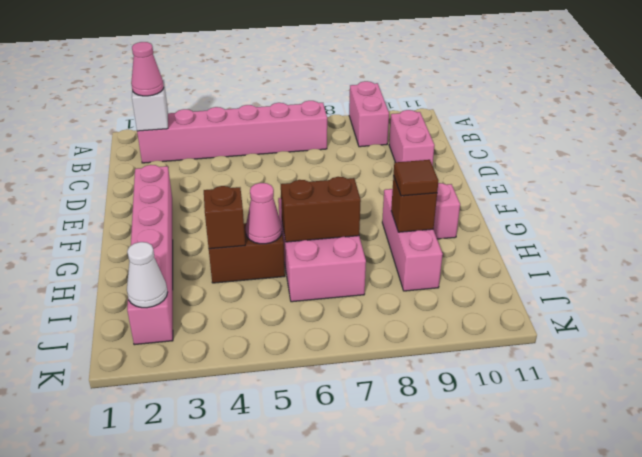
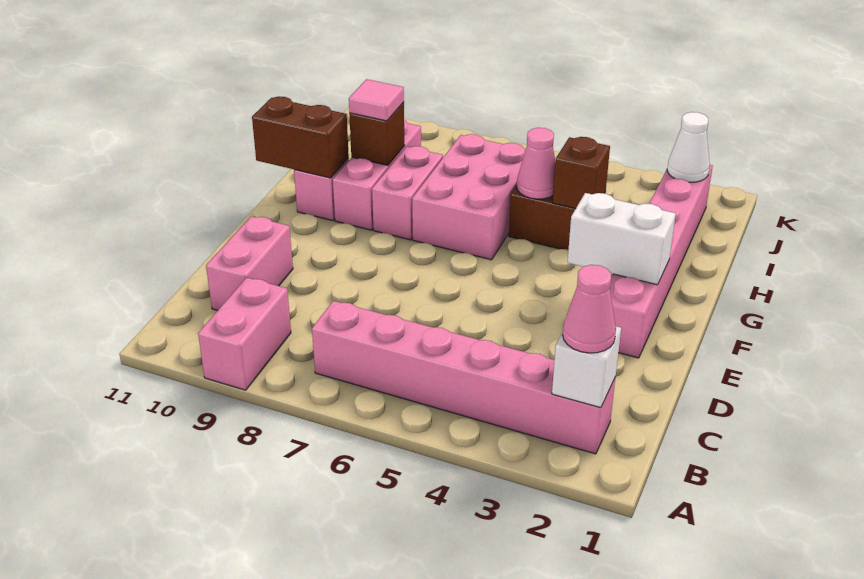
none -> white brick F2:F3 level 2
none -> pink brick G8:H8 level 1
brown brick H6:H7 level 2 -> brown brick G10:G11 level 2
brown tile H9 level 3 -> pink tile H9 level 3

